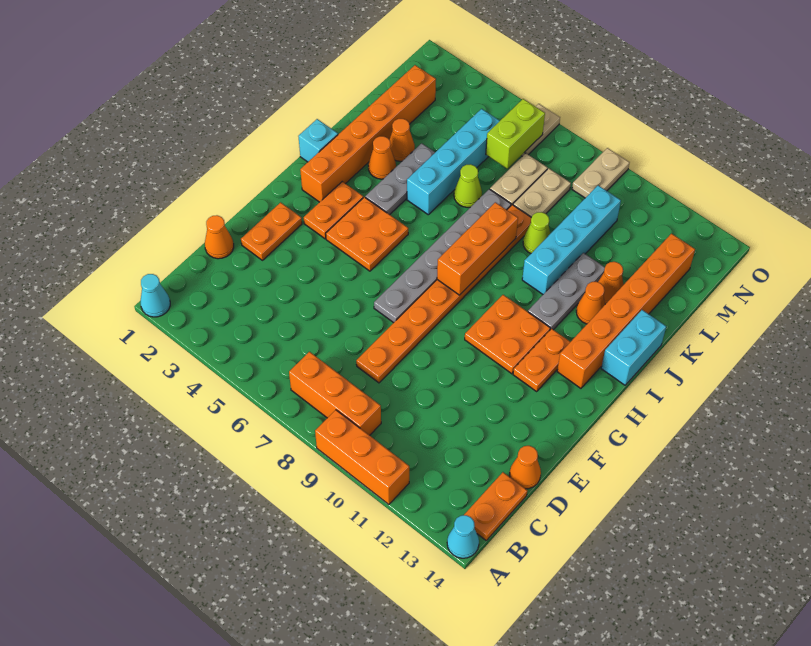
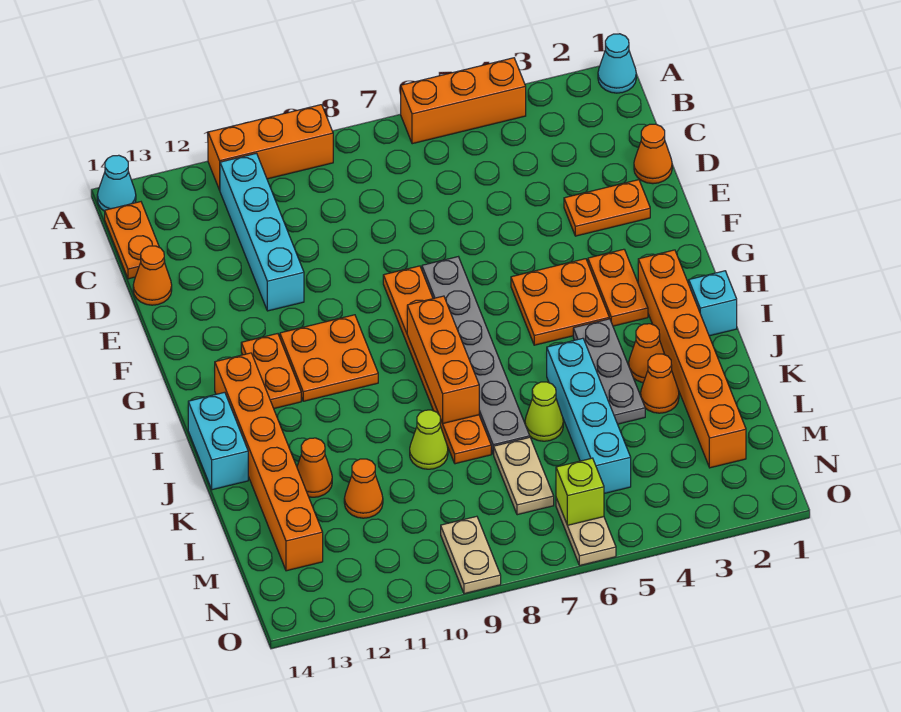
orange brick B7:B9 level 1 -> orange brick A4:A6 level 1
orange plate D8:K8 level 1 -> orange plate F8:K8 level 1
orange plate E2:F2 level 1 -> orange plate E2:E3 level 1
grey plate I11:K11 level 1 -> none
cyan brick J10:M10 level 1 -> cyan brick B11:E11 level 1
orange cone J12 level 1 -> orange cone L11 level 1
tan plate L8:M8 level 1 -> none
lime brick M6:N6 level 2 -> lime brick N6 level 2

